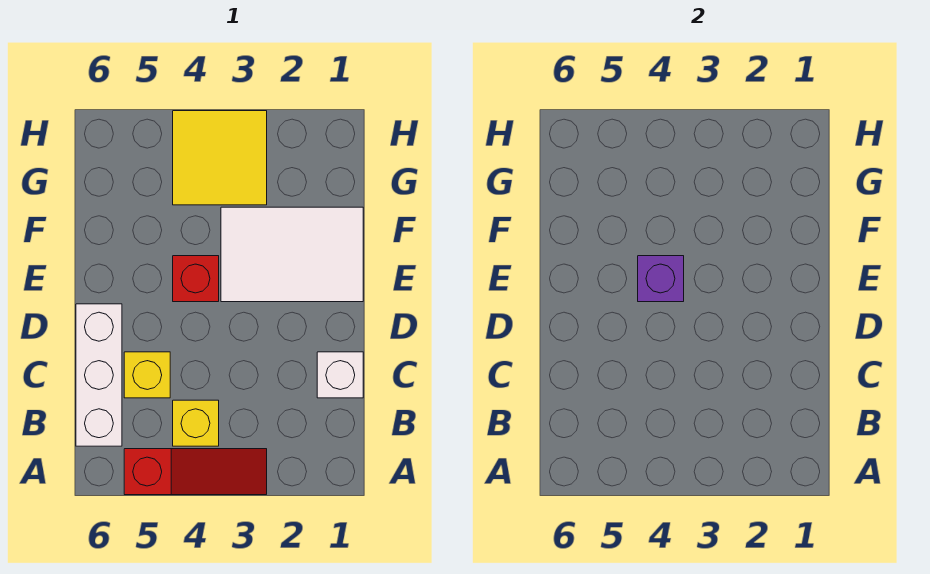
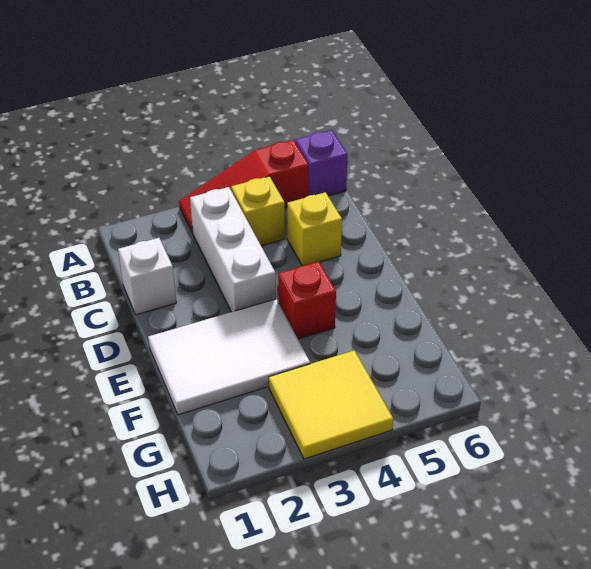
white brick B6:D6 level 1 -> white brick B3:D3 level 1
purple brick E4 level 2 -> purple brick A6 level 1

